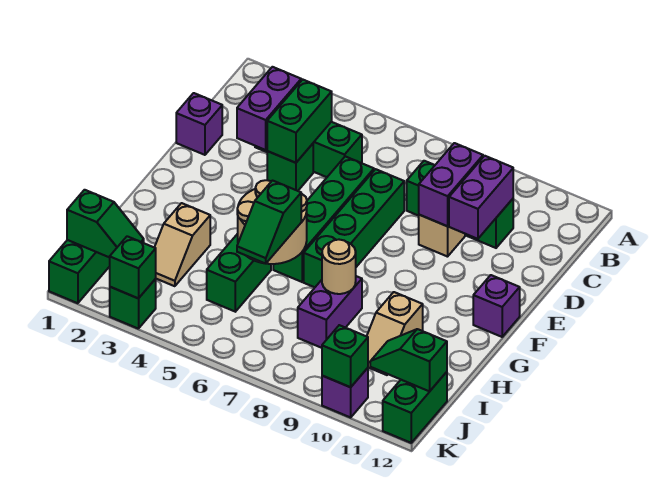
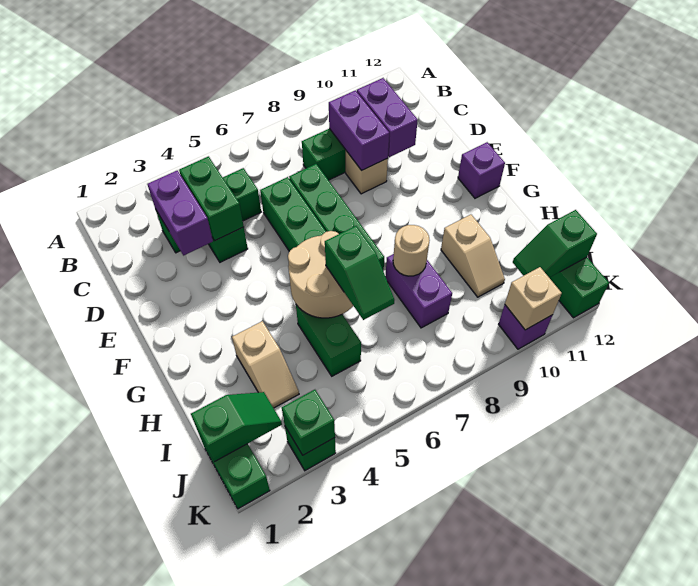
purple brick D1 level 1 -> none
green brick K10 level 2 -> tan brick K10 level 2

